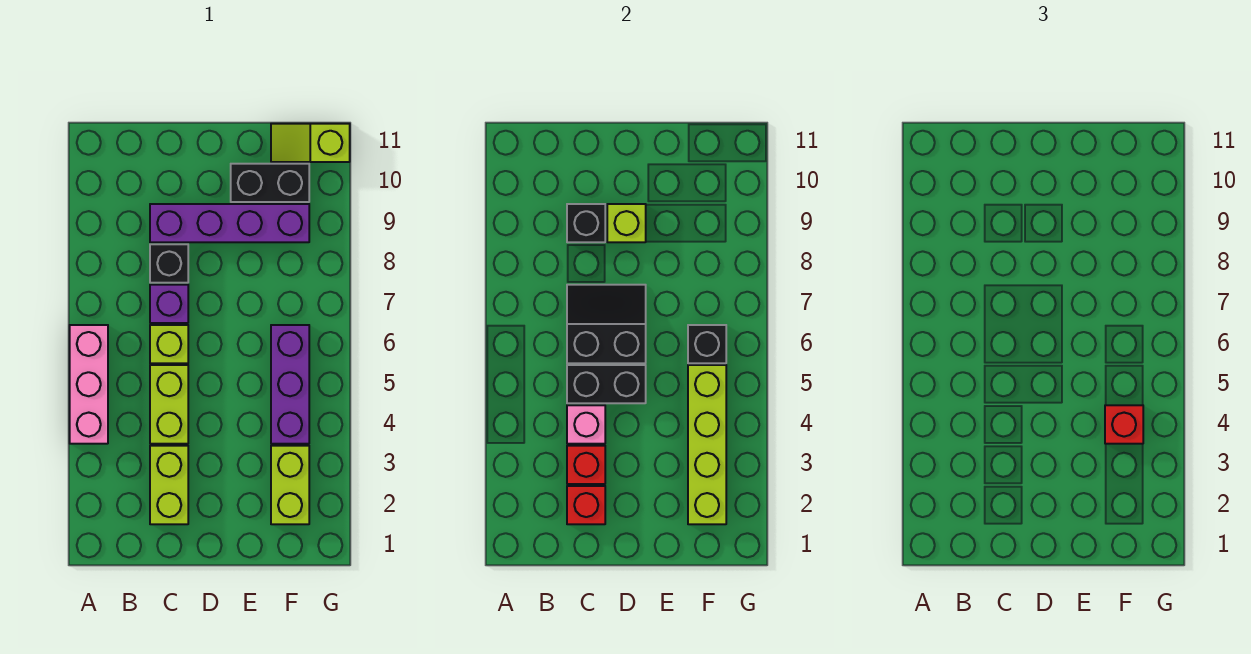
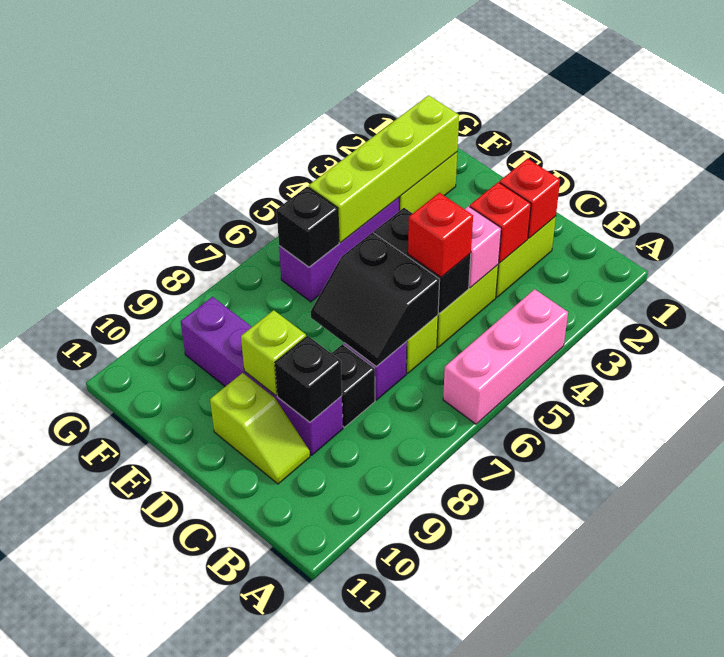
black brick E10:F10 level 1 -> none
red brick F4 level 3 -> red brick C5 level 3
lime slope F11:G11 level 1 top G -> lime slope C10:D10 level 1 top D

